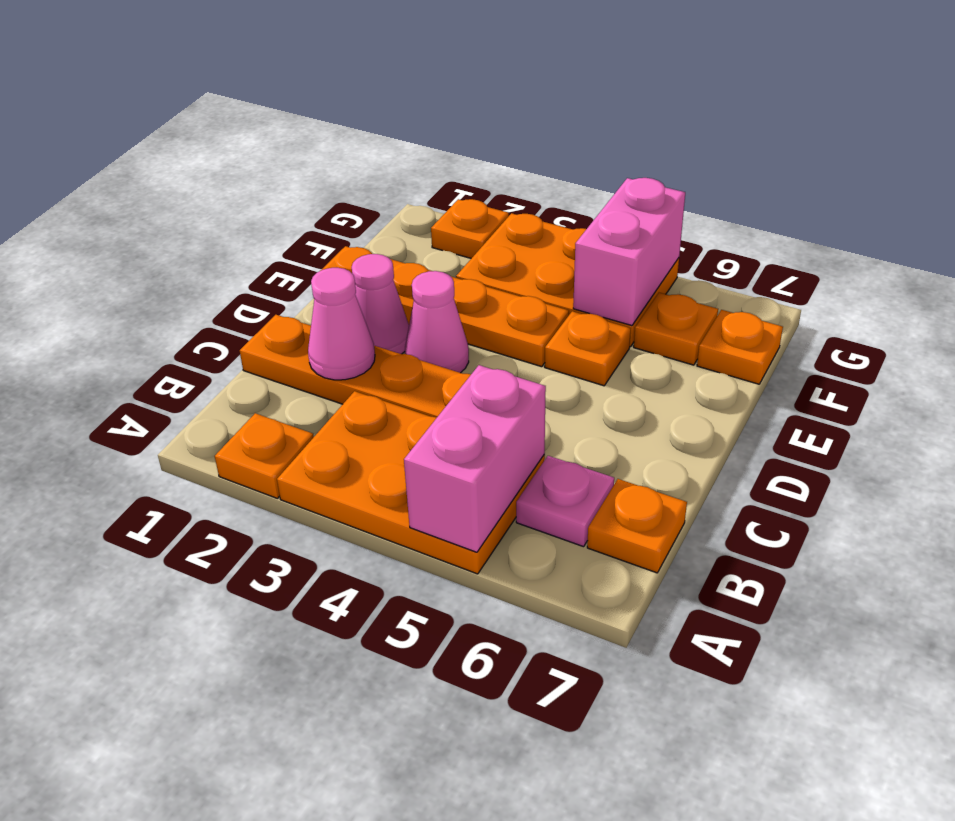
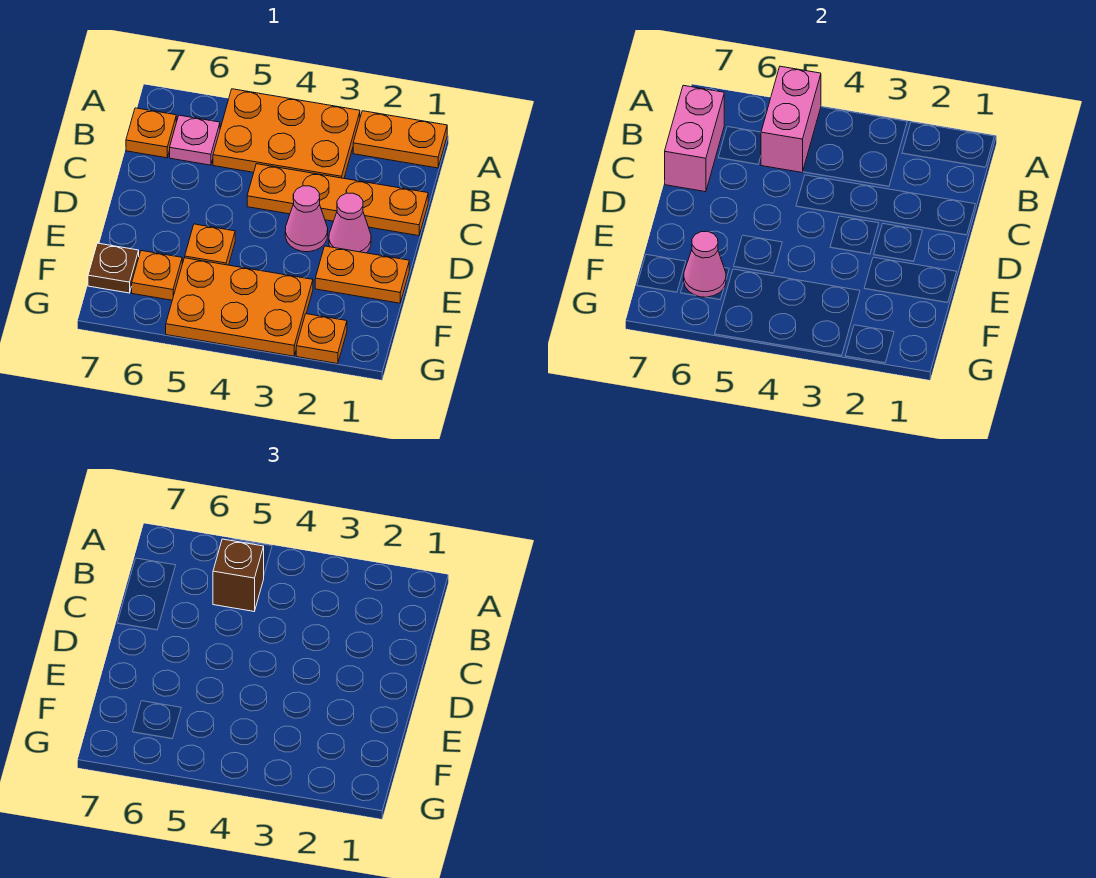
orange plate A2 level 1 -> orange plate A1:A2 level 1
none -> brown brick B5 level 3
pink cone C2 level 2 -> pink cone F6 level 2
orange plate E1:E4 level 1 -> orange plate E1:E2 level 1
pink brick F5:G5 level 2 -> pink brick B7:C7 level 2
orange plate F7 level 1 -> brown plate F7 level 1

